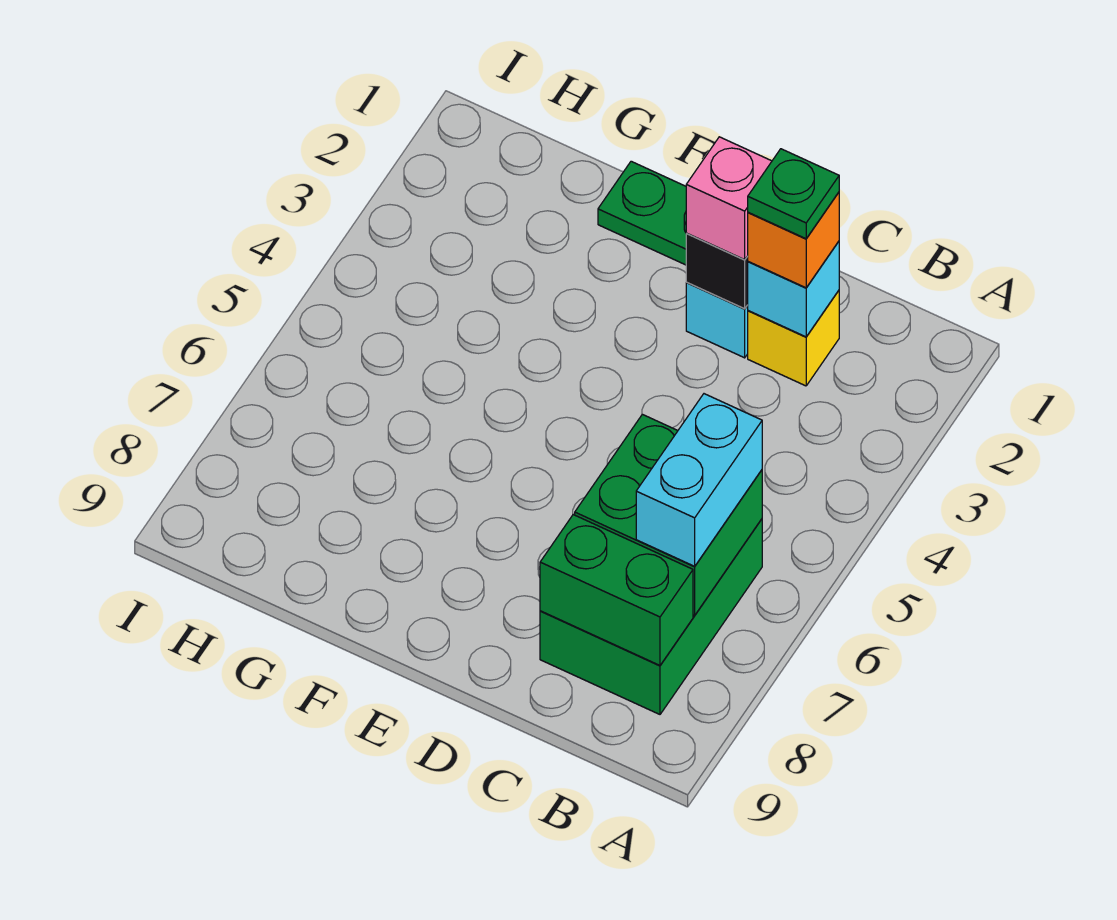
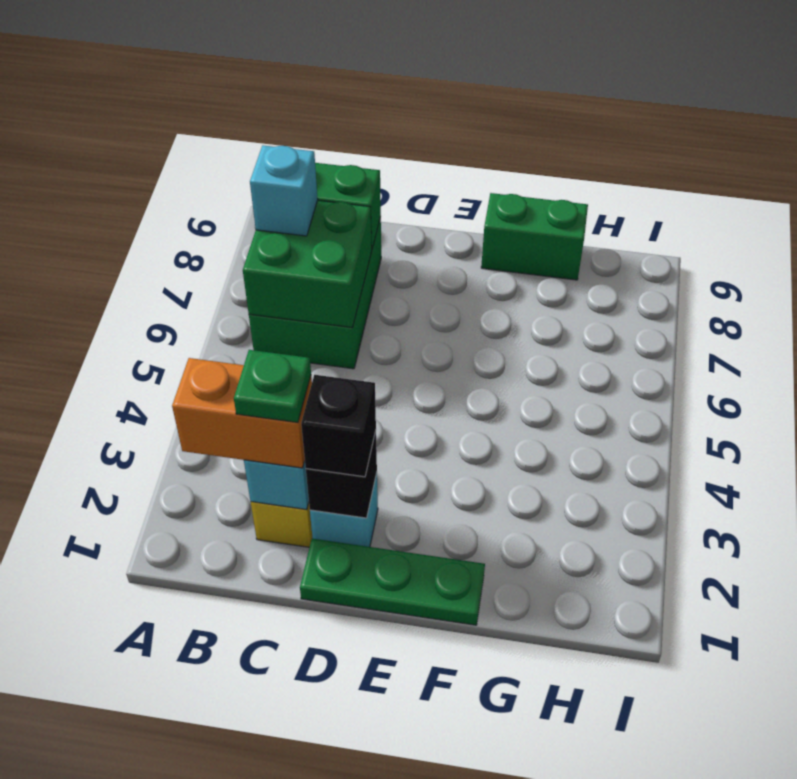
cyan brick B6:B7 level 3 -> cyan brick B7 level 3
orange brick C2 level 3 -> orange brick B2:C2 level 3
pink brick D2 level 3 -> black brick D2 level 3
none -> green brick F9:G9 level 1

